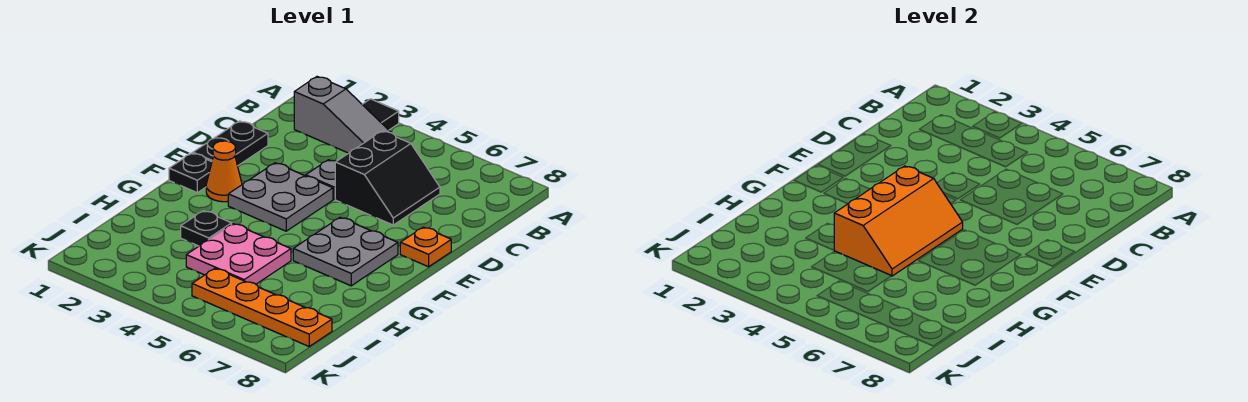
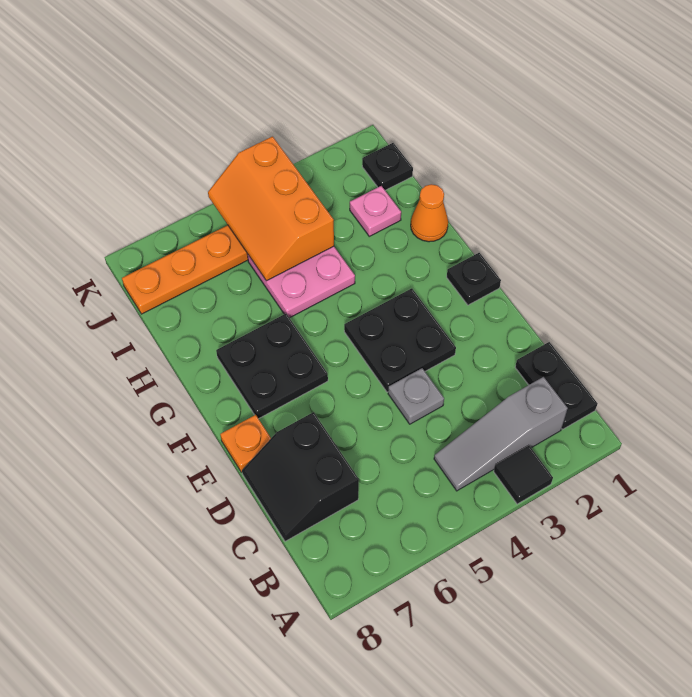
black slope C5:D6 level 1 top 5 -> black slope C7:D8 level 1 top 7
black plate D1:E1 level 1 -> black plate B1:C1 level 1
grey plate E3:F4 level 1 -> black plate E3:F4 level 1
orange cone F2 level 1 -> orange cone H1 level 1
orange slope F4:H5 level 2 top 4 -> orange slope I4:K5 level 2 top 4
grey plate F6:G7 level 1 -> black plate F6:G7 level 1
black plate H3 level 1 -> black plate J1 level 1
none -> pink plate I2 level 1

